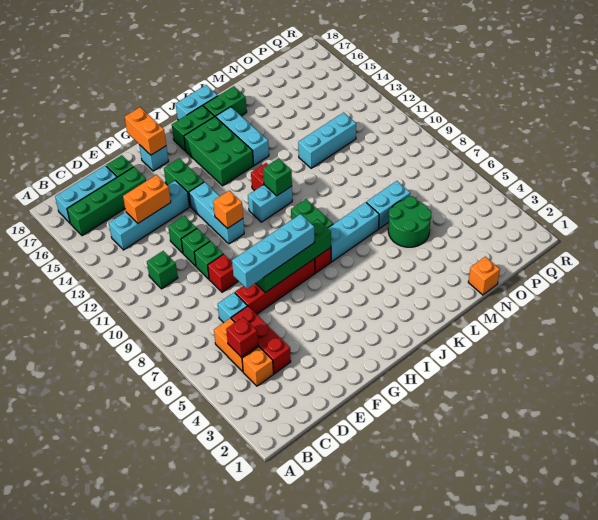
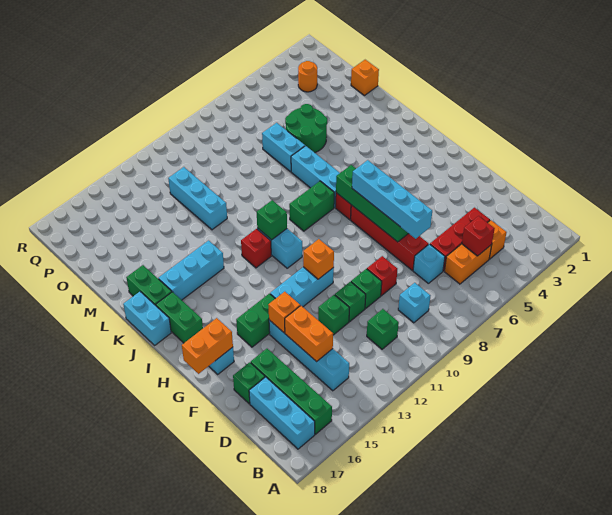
none -> cyan brick C9 level 1
none -> orange brick F14 level 2
green brick I14:J16 level 1 -> none
none -> orange round brick P3 level 1

